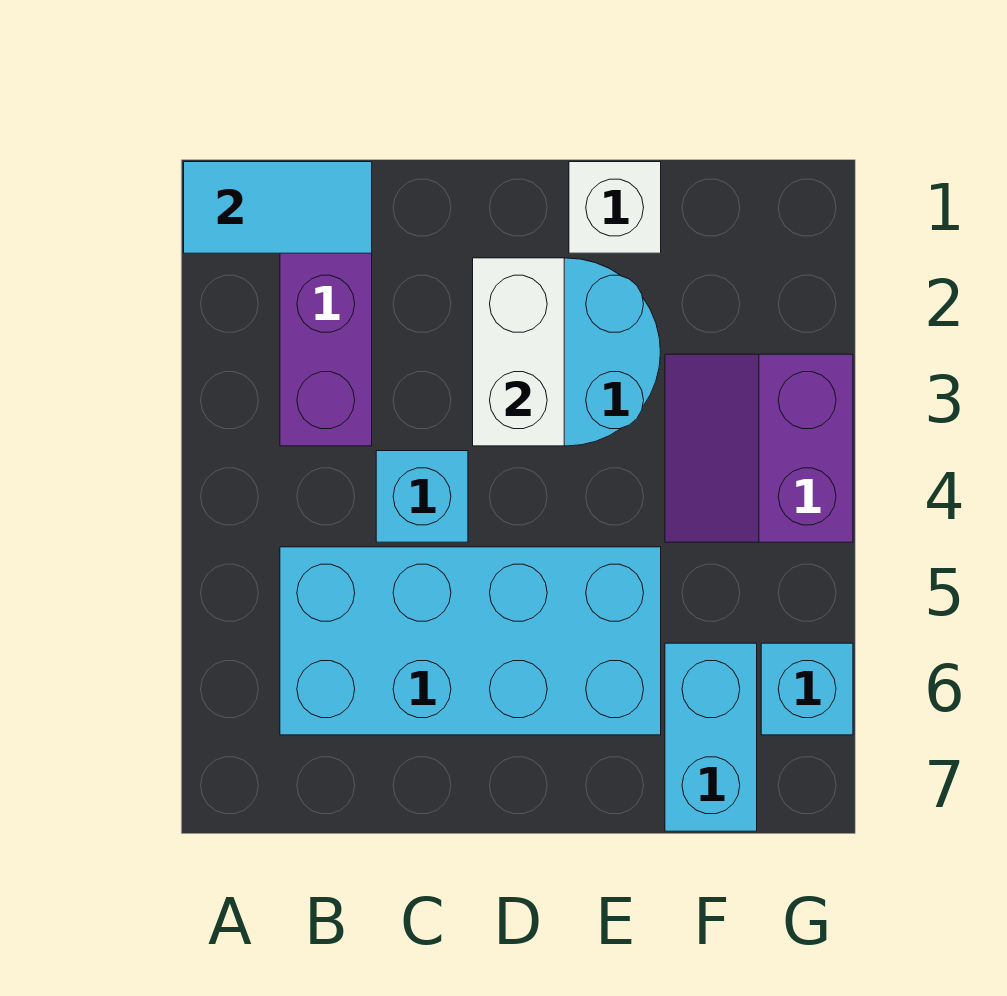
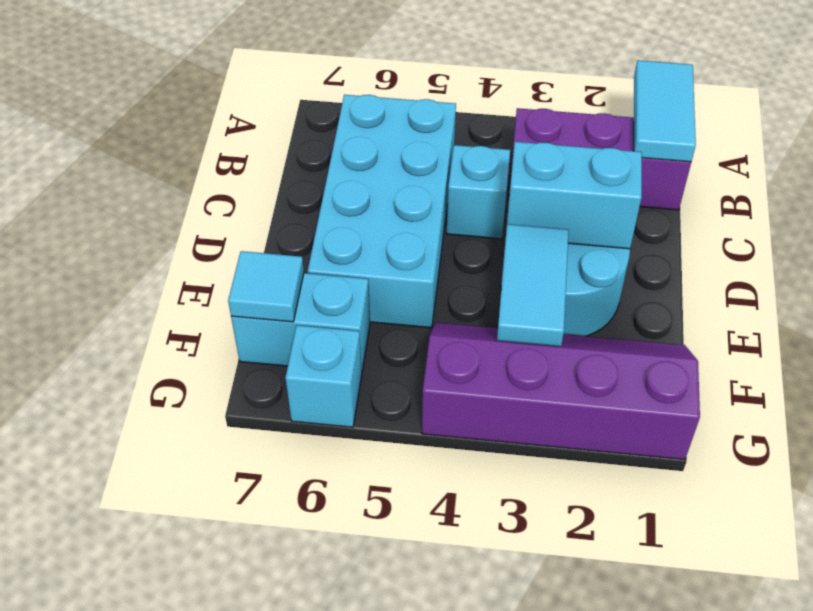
white brick D2:D3 level 2 -> cyan brick D2:D3 level 2
white brick E1 level 1 -> none
none -> cyan tile E3:F3 level 2
purple slope F3:G4 level 1 top G -> purple slope F1:G4 level 1 top G
none -> cyan tile F7 level 2

